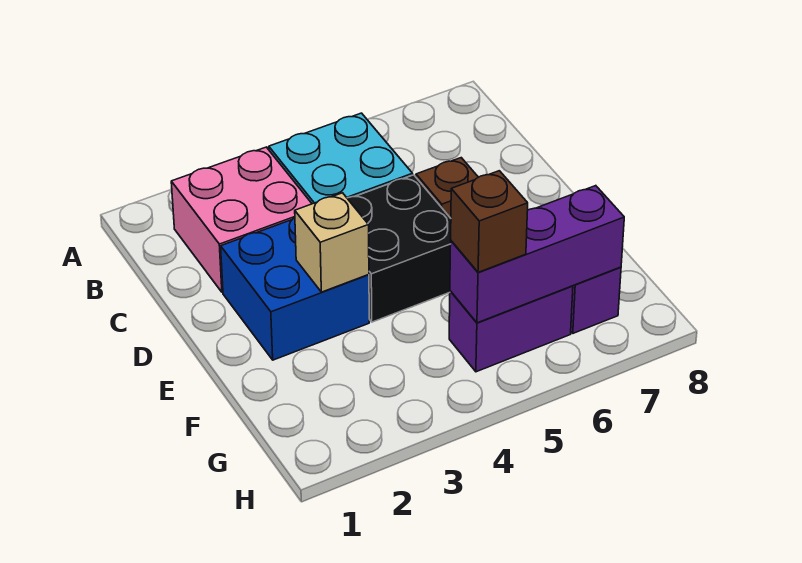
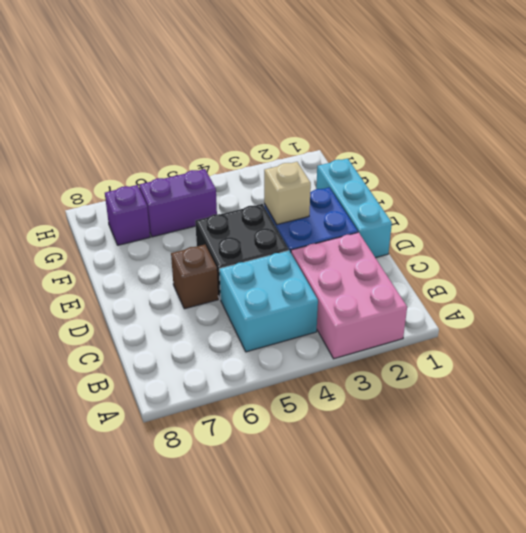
pink brick B2:C3 level 1 -> pink brick A2:C3 level 1
none -> cyan brick D1:F1 level 1
purple brick G5:G7 level 2 -> none
brown brick G5 level 3 -> none

